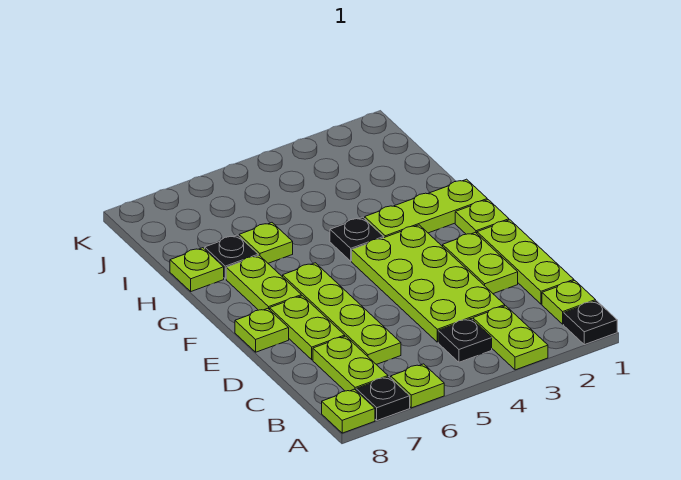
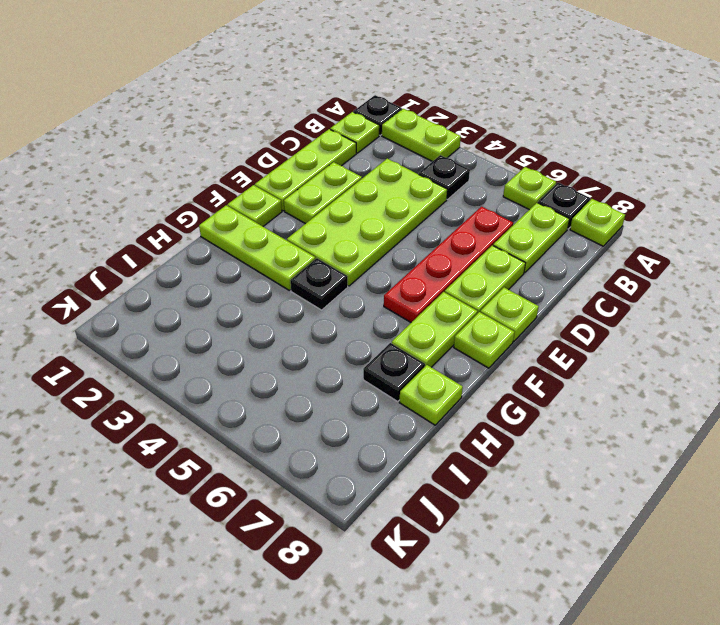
lime plate A3:B3 level 1 -> lime plate A2:A3 level 1
lime plate C6:F6 level 1 -> red plate C6:F6 level 1
lime plate H6 level 1 -> lime plate F8 level 1

